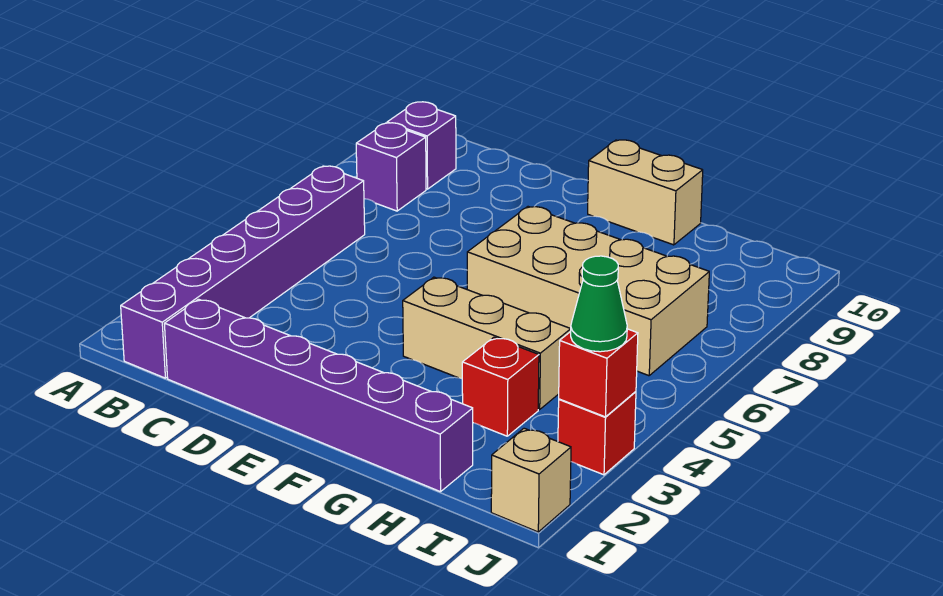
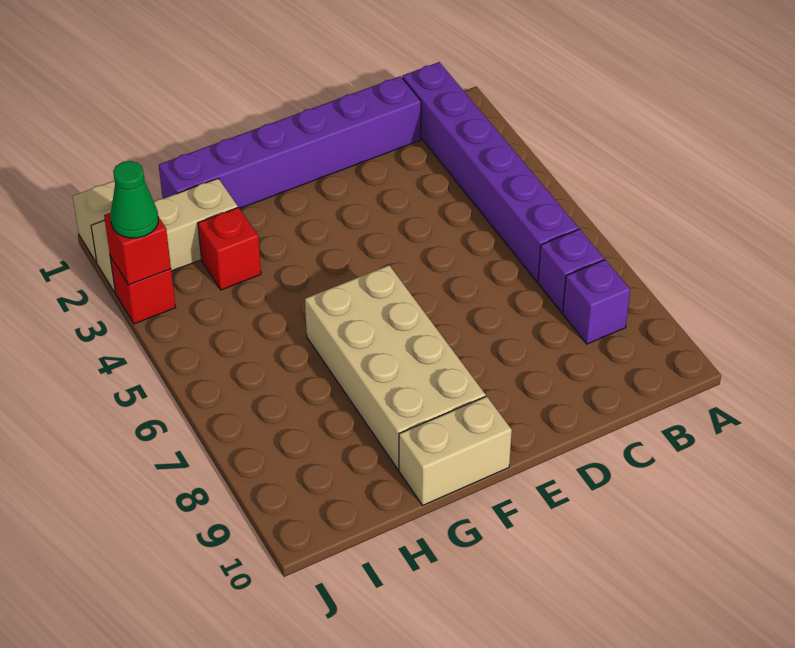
purple brick B9 level 1 -> purple brick B7 level 1
tan brick F4:H4 level 1 -> tan brick H2:J2 level 1
tan brick F6:I7 level 1 -> tan brick F6:G9 level 1

